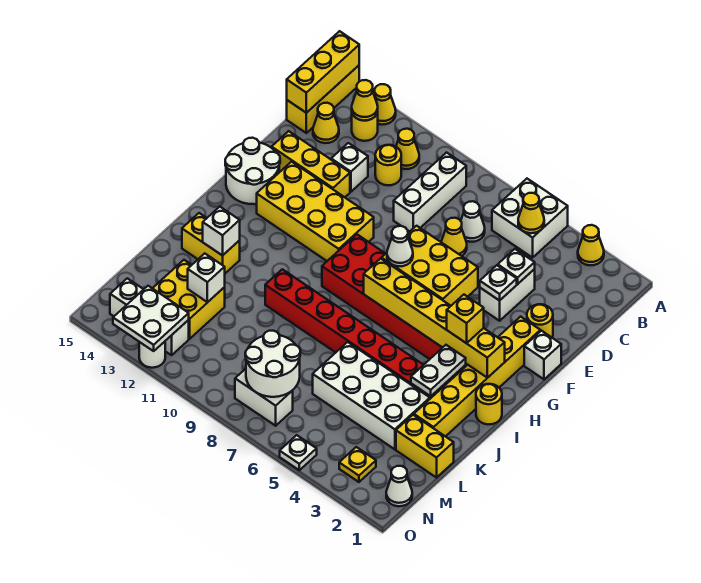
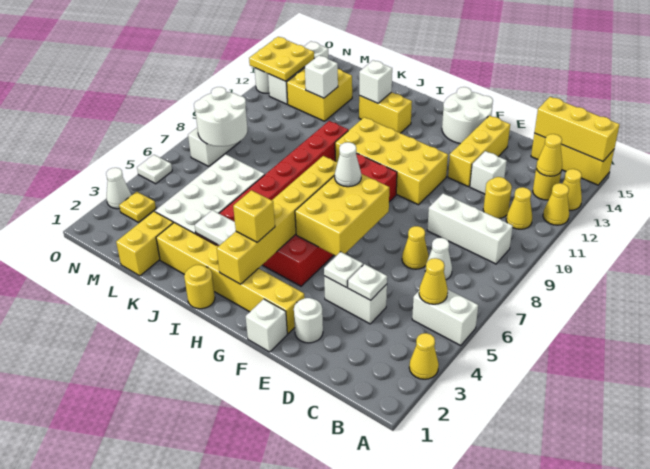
white brick A5:B6 level 1 -> white brick A5:B5 level 1
yellow cone C14 level 1 -> yellow cone A12 level 1
yellow round brick E2 level 1 -> white round brick E2 level 1
yellow brick F10:G13 level 1 -> yellow brick F10:I11 level 1
yellow brick J13:J14 level 1 -> yellow brick I13:J13 level 1
white cone N1 level 1 -> white cone O3 level 1
white plate N12:O13 level 2 -> yellow plate N12:O13 level 2

